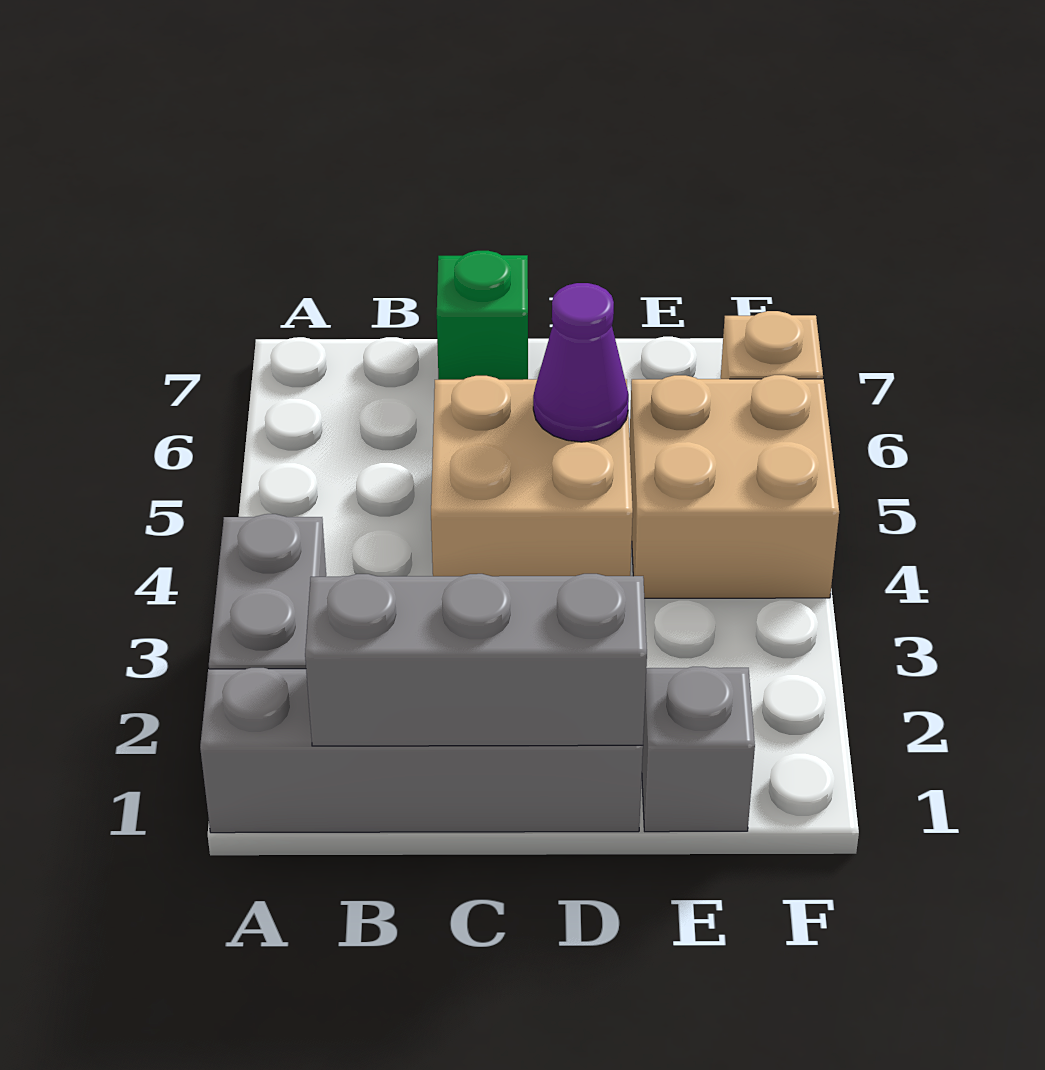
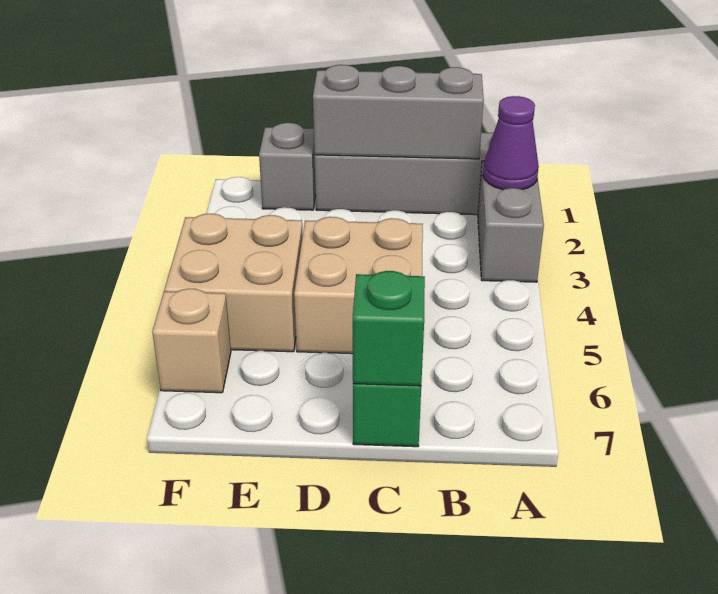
none -> green brick C7 level 2
purple cone D5 level 2 -> purple cone A2 level 2

